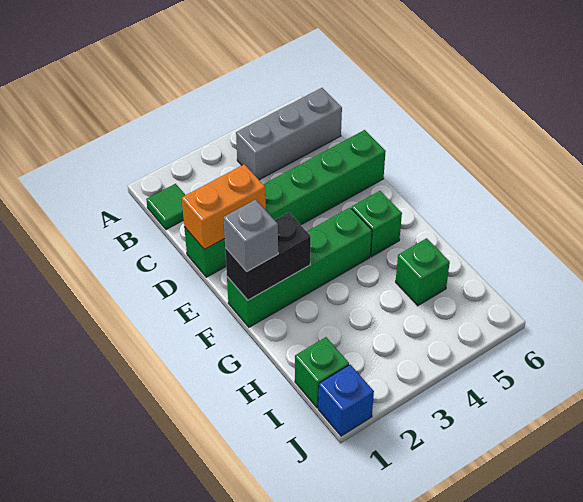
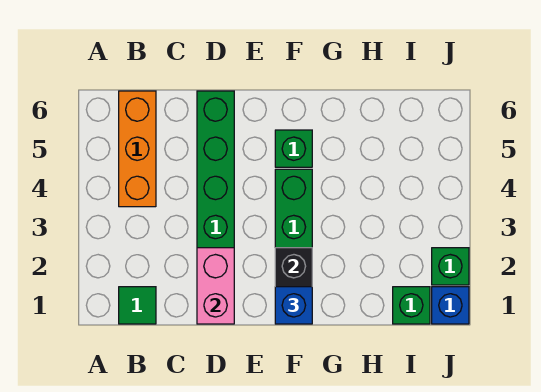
grey brick B4:B6 level 1 -> orange brick B4:B6 level 1
orange brick D1:D2 level 2 -> pink brick D1:D2 level 2
grey brick F1 level 3 -> blue brick F1 level 3
green brick H5 level 1 -> green brick J2 level 1

